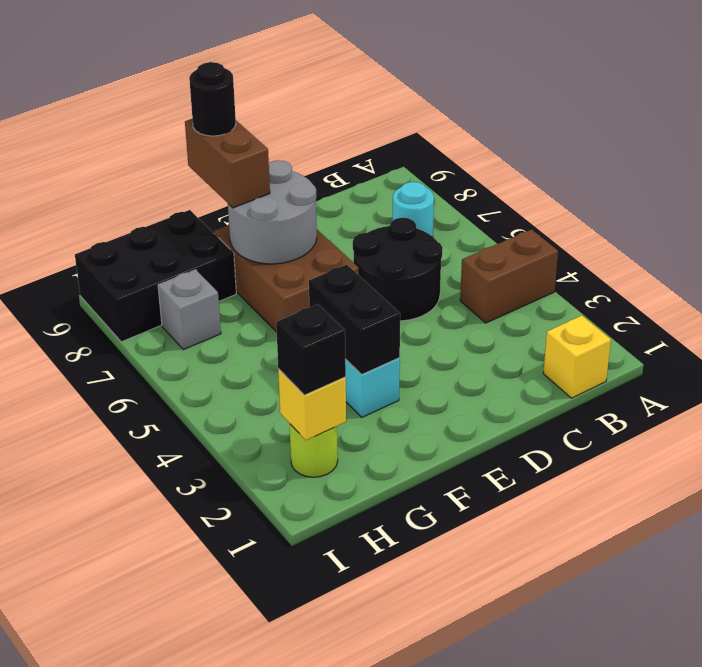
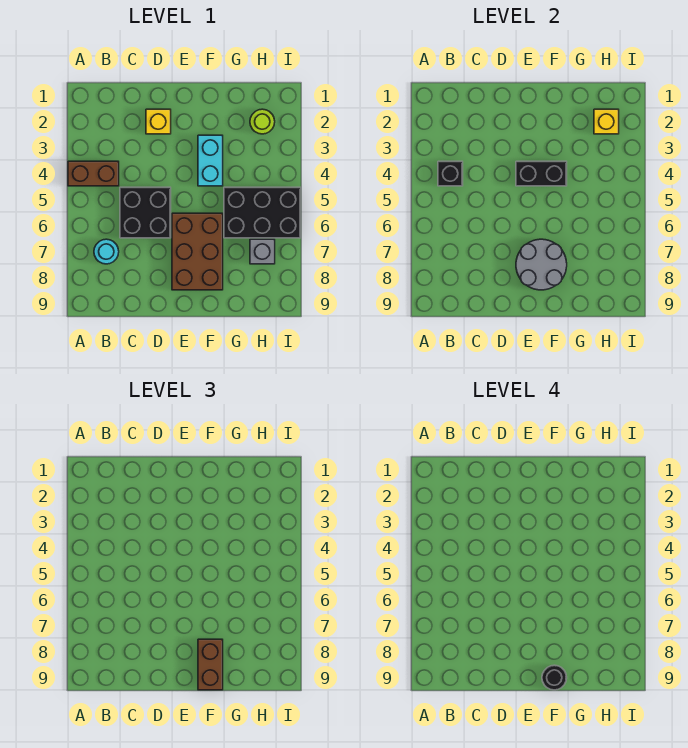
yellow brick B1 level 1 -> yellow brick D2 level 1
black round brick C5:D6 level 1 -> black brick C5:D6 level 1
black brick F3:F4 level 2 -> black brick E4:F4 level 2
black brick G8:I9 level 1 -> black brick G5:I6 level 1
black brick H2 level 3 -> black brick B4 level 2

